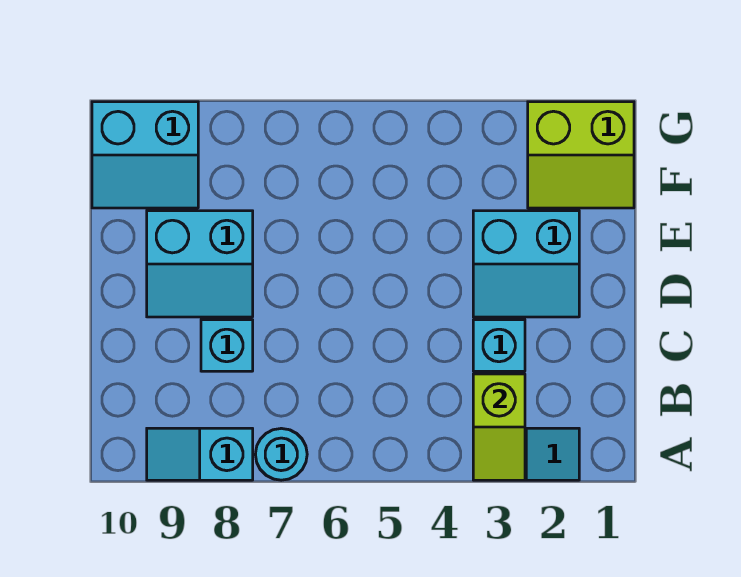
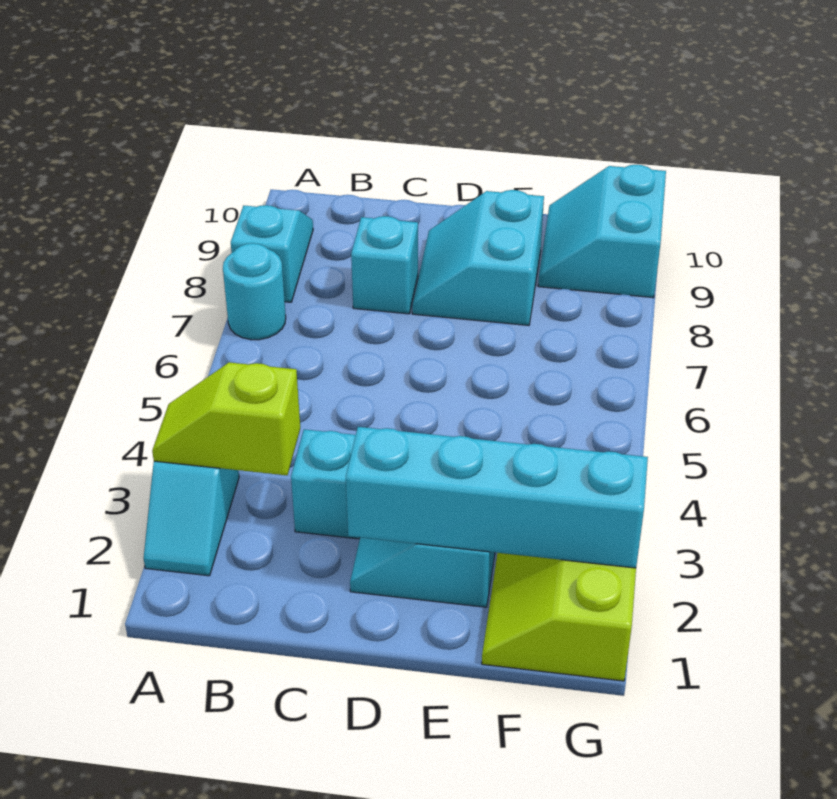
none -> cyan brick D2:G2 level 2

